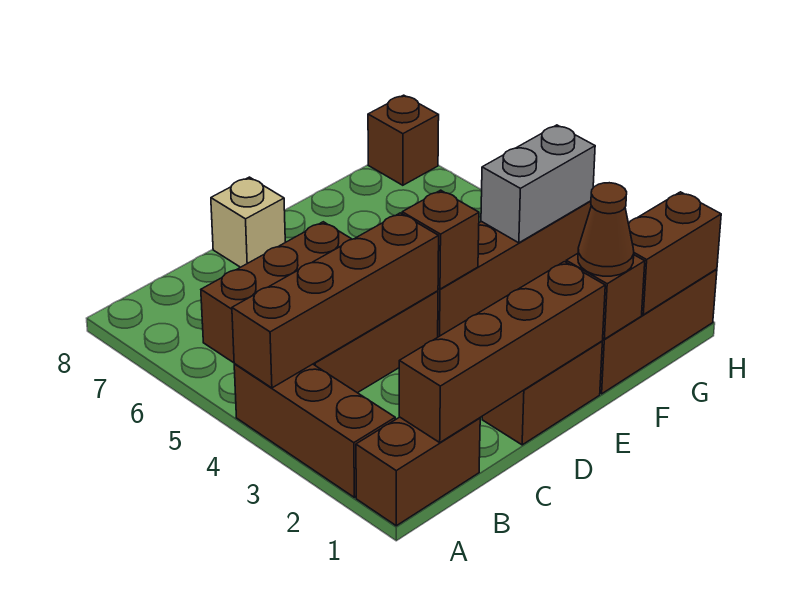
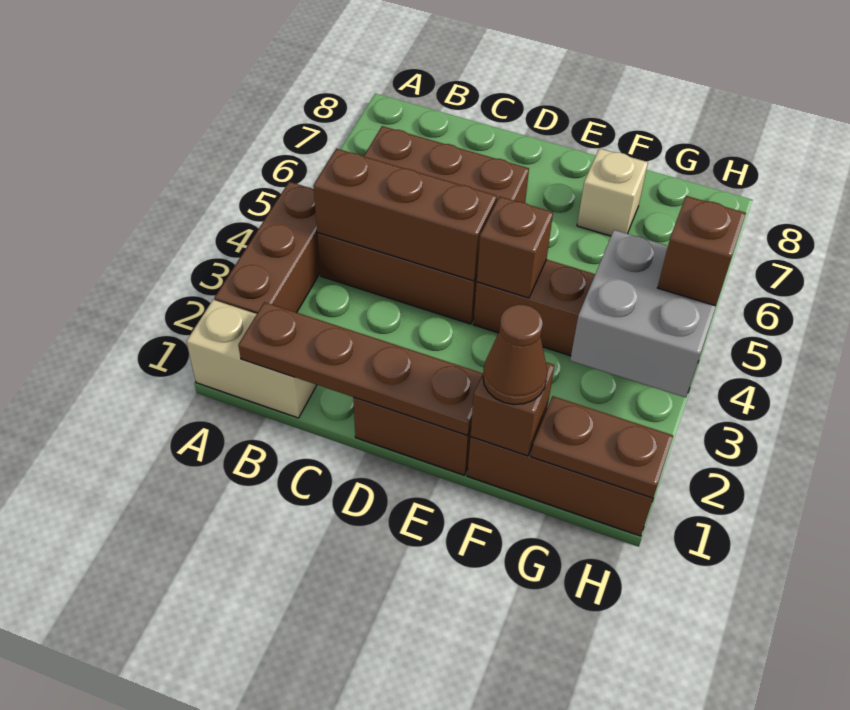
brown brick A1:B1 level 1 -> tan brick A1:B1 level 1
brown brick A4:D4 level 2 -> brown brick B4:D4 level 2
brown brick B1:E1 level 2 -> brown plate B1:E1 level 2
tan brick D8 level 1 -> tan brick F7 level 1
brown brick G1:H1 level 2 -> brown plate G1:H1 level 2
grey brick G4:H4 level 2 -> grey brick G3:H4 level 2
brown brick H8 level 1 -> brown brick H4 level 3

